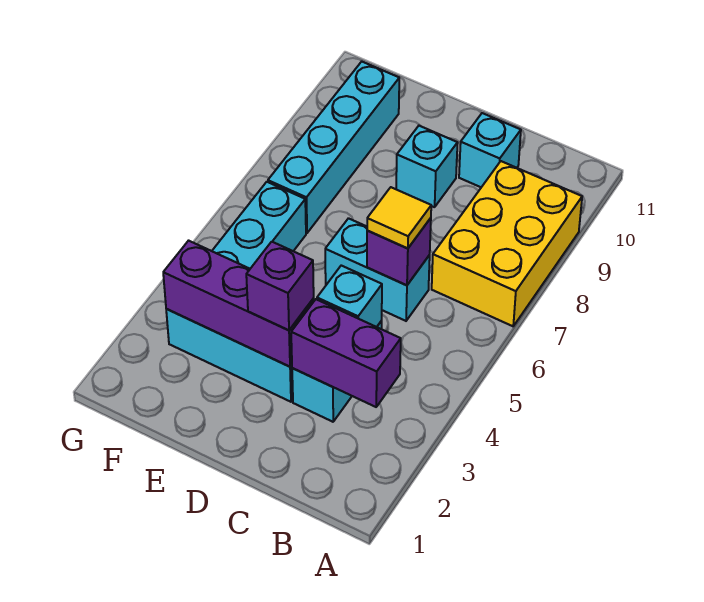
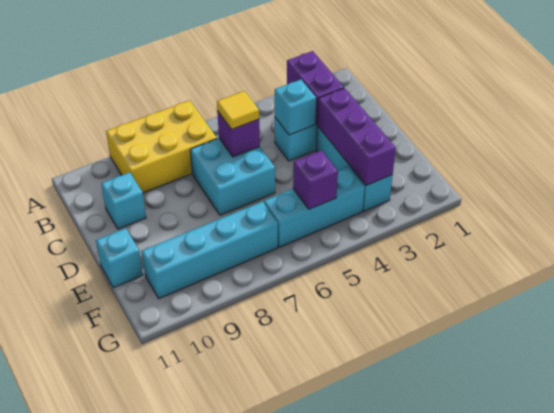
cyan brick C6:D6 level 1 -> cyan brick C6:D7 level 1
purple brick D3 level 3 -> purple brick F5 level 2
cyan brick D9 level 1 -> cyan brick E11 level 1

